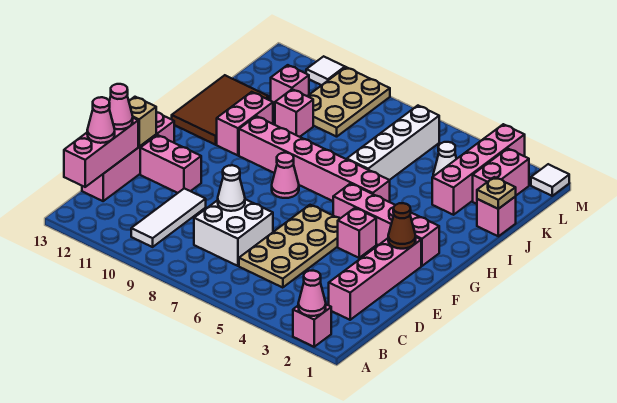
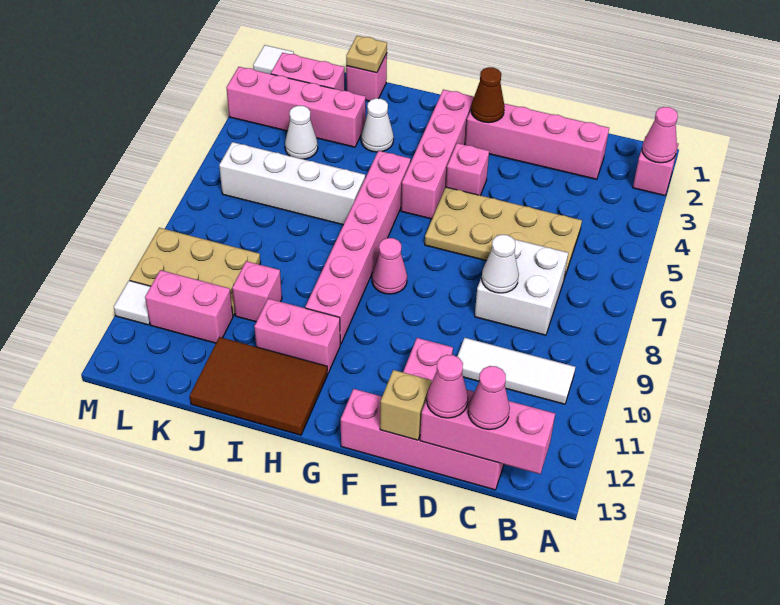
none -> white cone I3 level 1
pink brick K11 level 1 -> pink brick K11:L11 level 1

